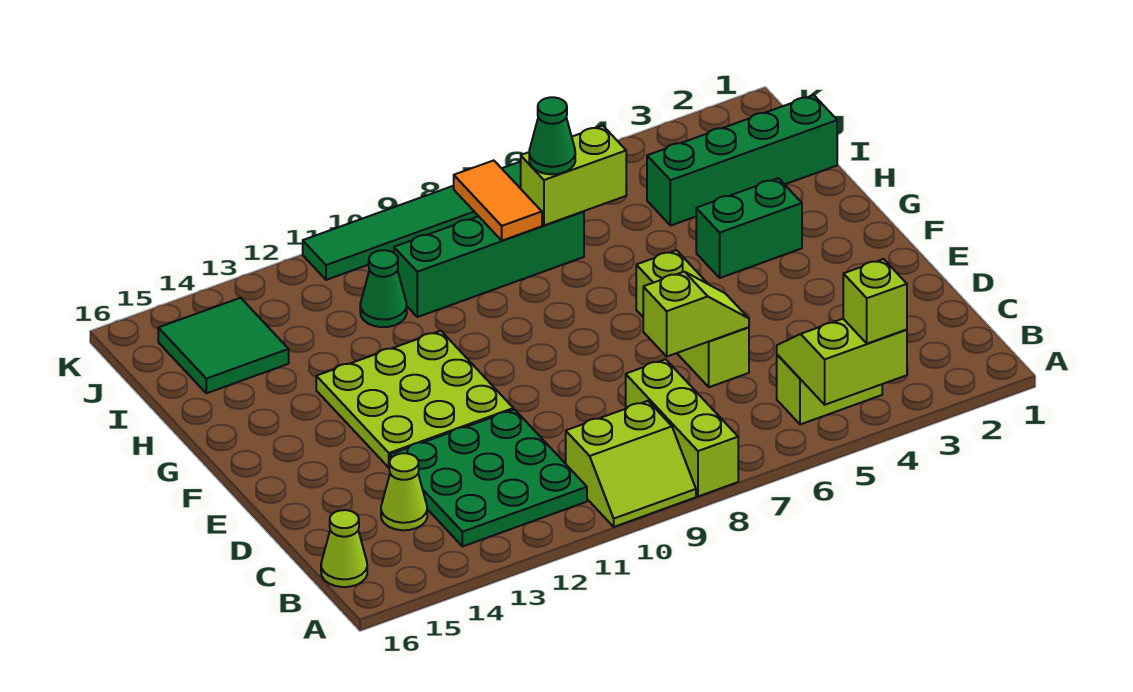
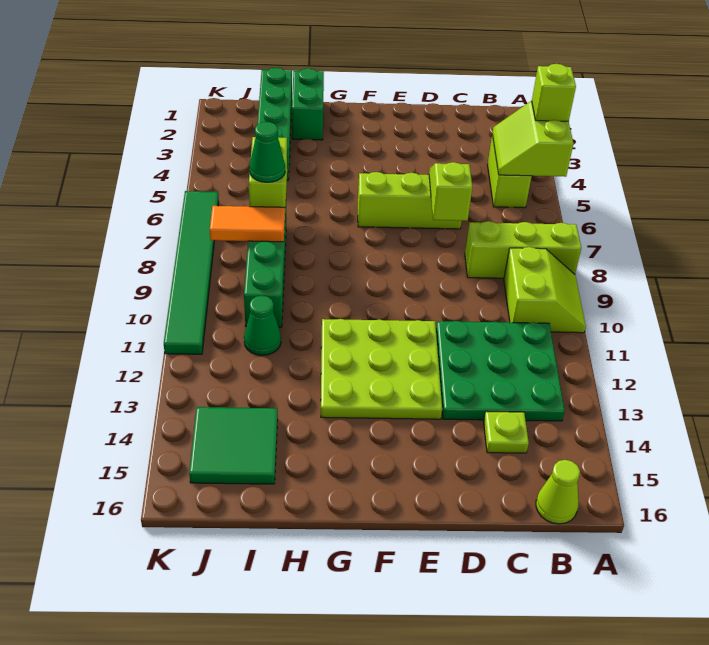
lime cone C14 level 1 -> lime plate C14 level 1
green brick G3:G4 level 1 -> green brick H1:H2 level 1

